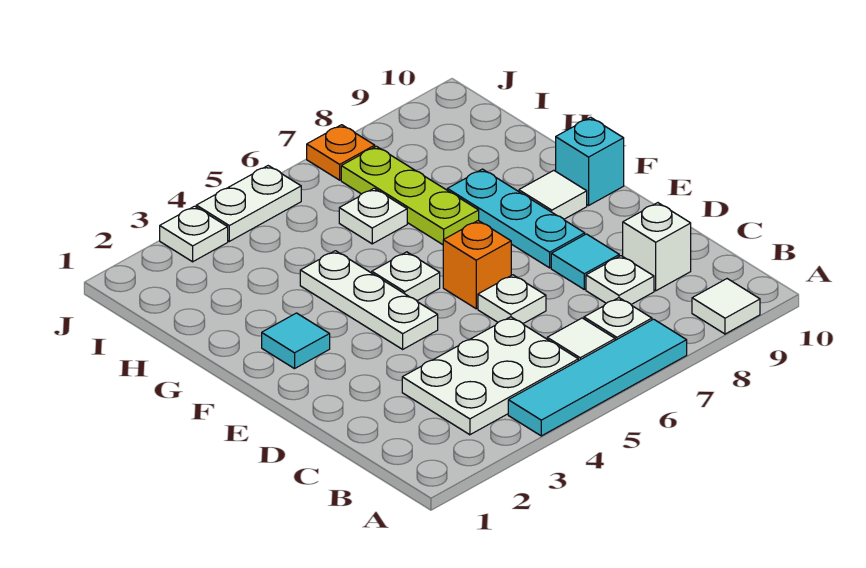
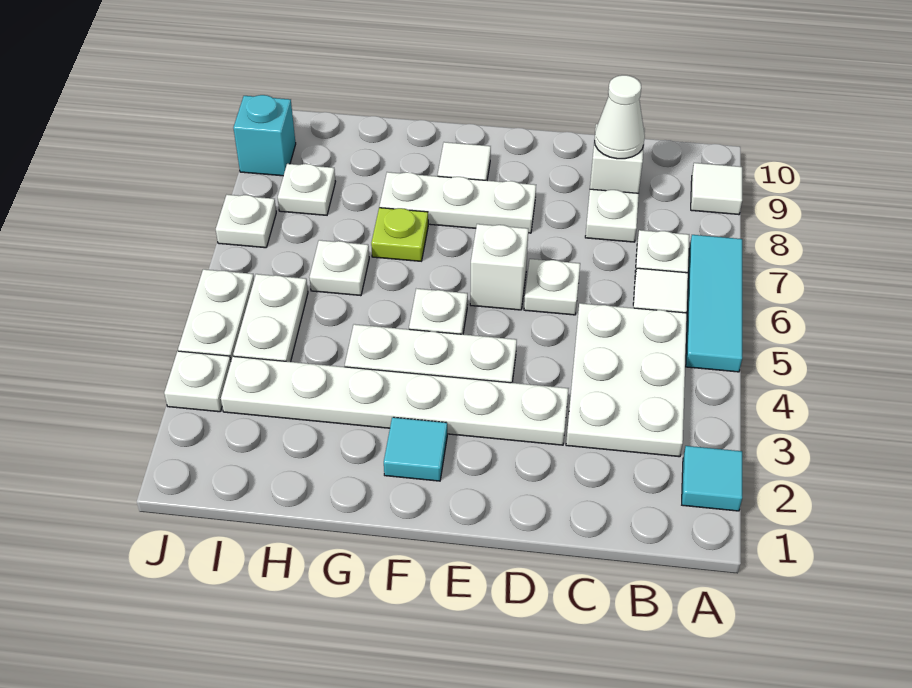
cyan tile A4:A7 level 1 -> cyan tile A5:A7 level 1
none -> white cone C9 level 2
none -> white plate D3:I3 level 1
cyan tile D8 level 1 -> cyan tile A2 level 1
orange brick E6 level 1 -> white brick E6 level 1
cyan plate E8:G8 level 1 -> white plate E8:G8 level 1
cyan brick F10 level 1 -> cyan brick J9 level 1
lime plate G7:I7 level 1 -> lime plate G7 level 1
none -> white plate I4:I5 level 1
none -> white plate I8 level 1
orange plate J7 level 1 -> white plate J7 level 1

